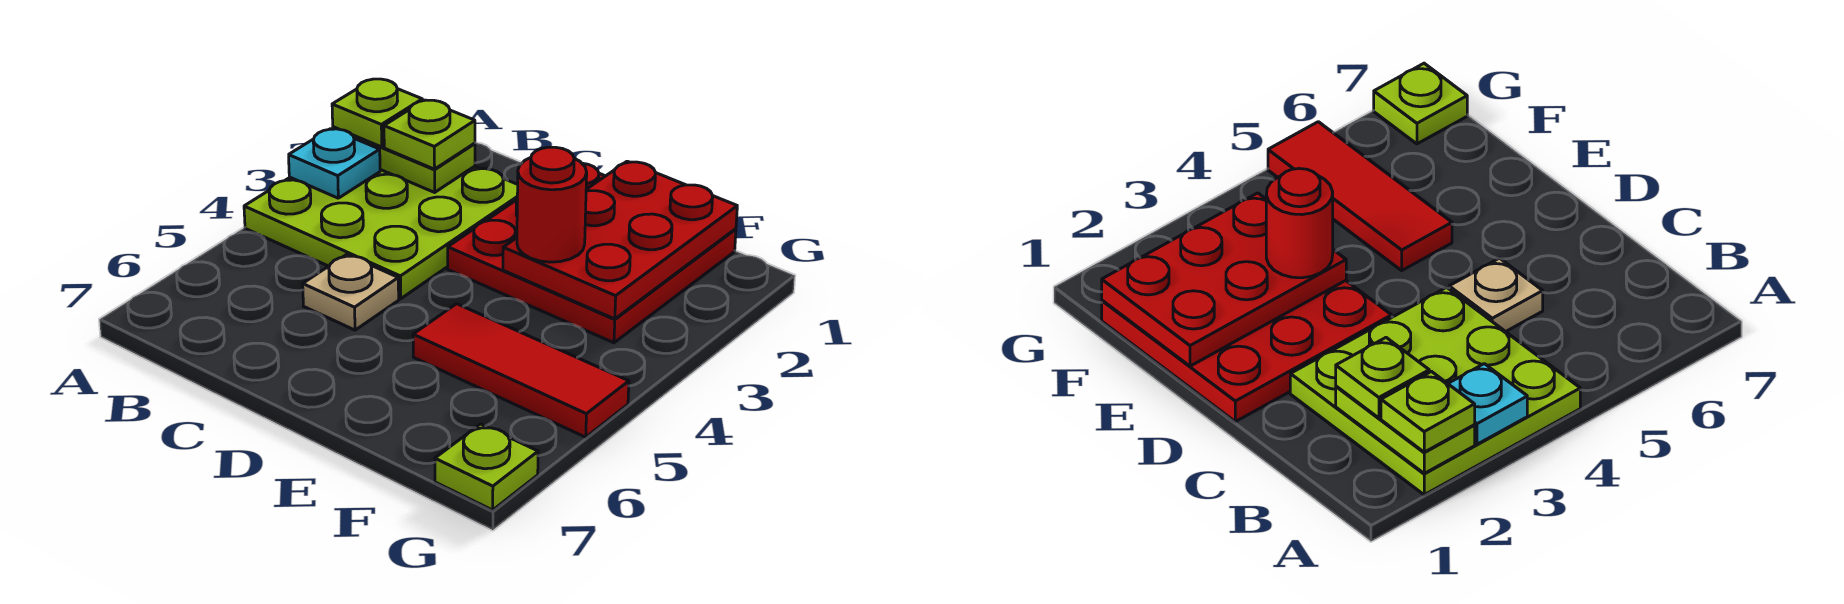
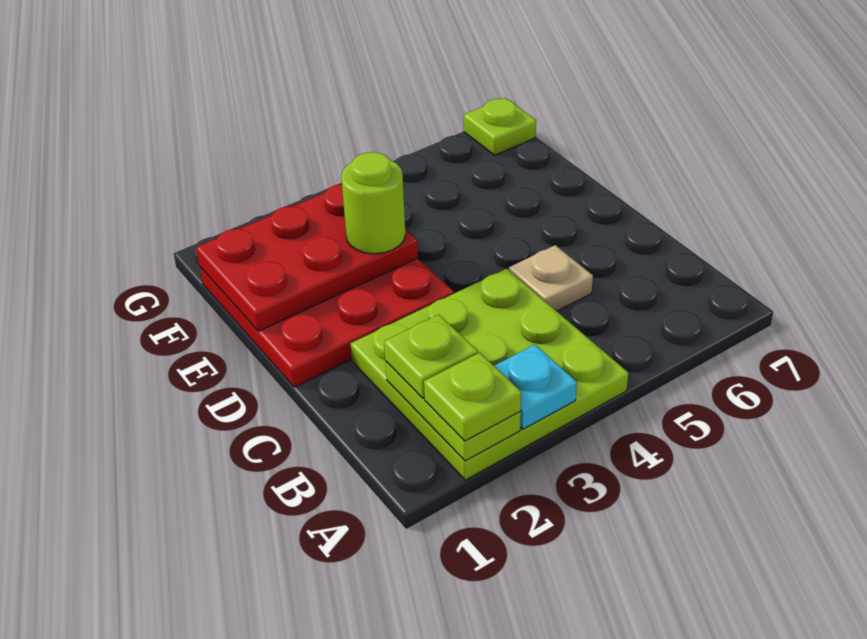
red round brick E3 level 3 -> lime round brick E3 level 3
red tile E5:G5 level 1 -> none

